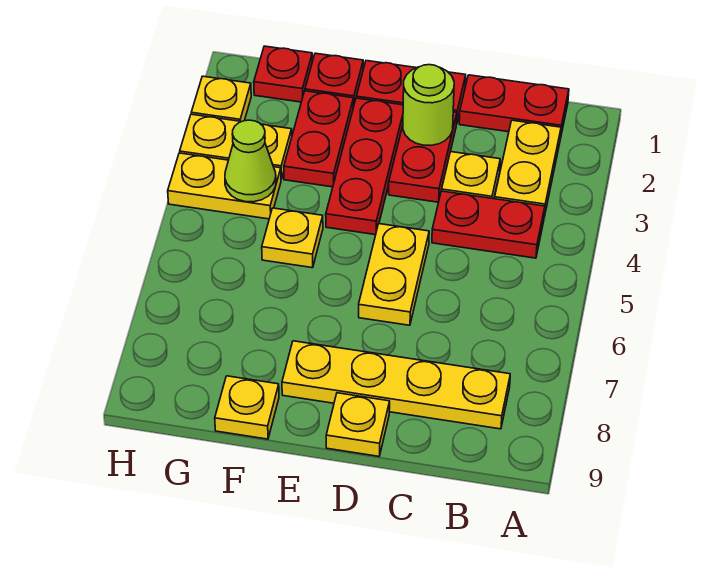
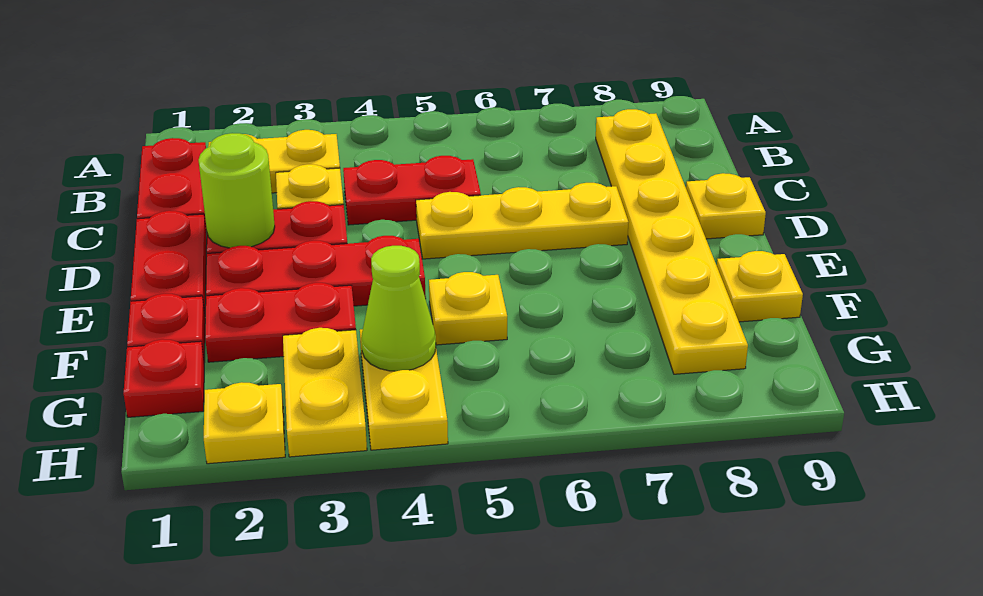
red plate B4:C4 level 1 -> red plate C4:C5 level 1
yellow plate B8:E8 level 1 -> yellow plate B8:G8 level 1
yellow plate D5:D6 level 1 -> yellow plate D5:D7 level 1

